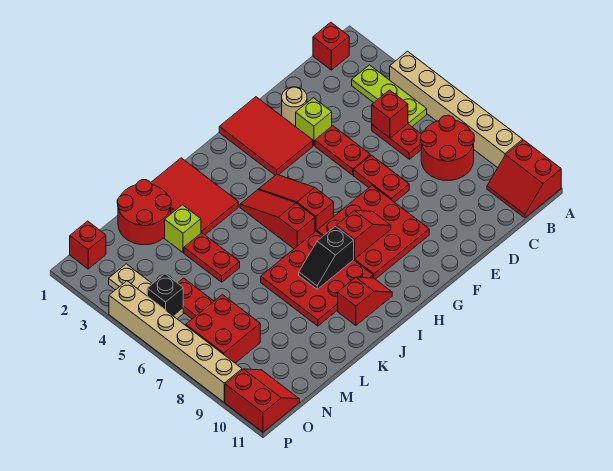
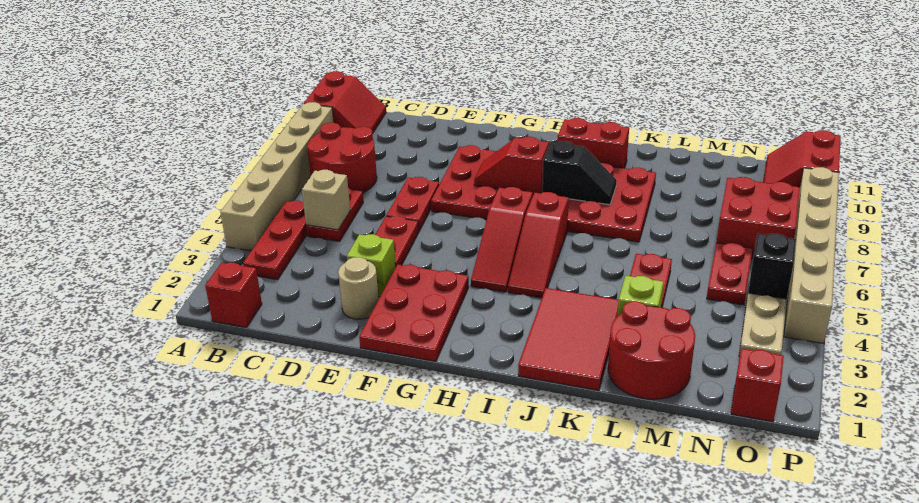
lime plate B3:B5 level 1 -> red plate B3:B5 level 1
red brick C5 level 2 -> tan brick C5 level 2
red tile F1:G3 level 1 -> red plate F1:G3 level 1
red slope I10:J10 level 1 top J -> red brick I10:J10 level 1

